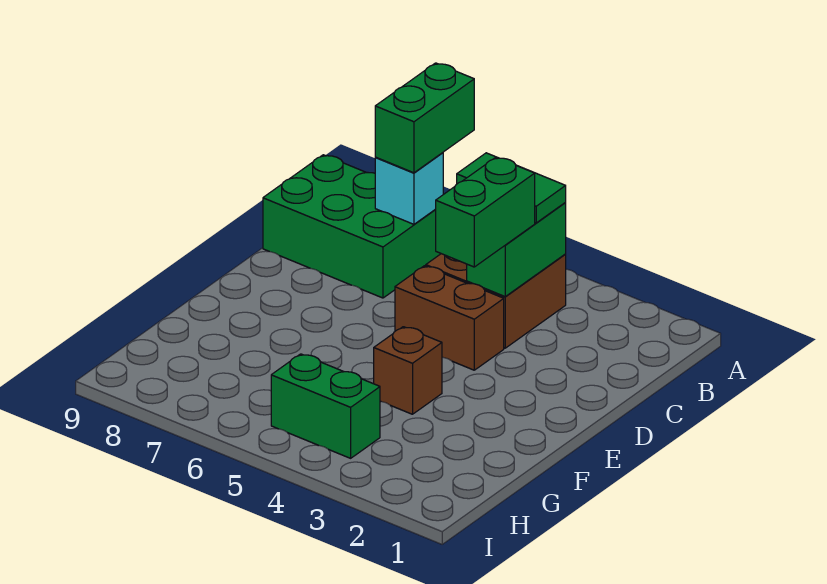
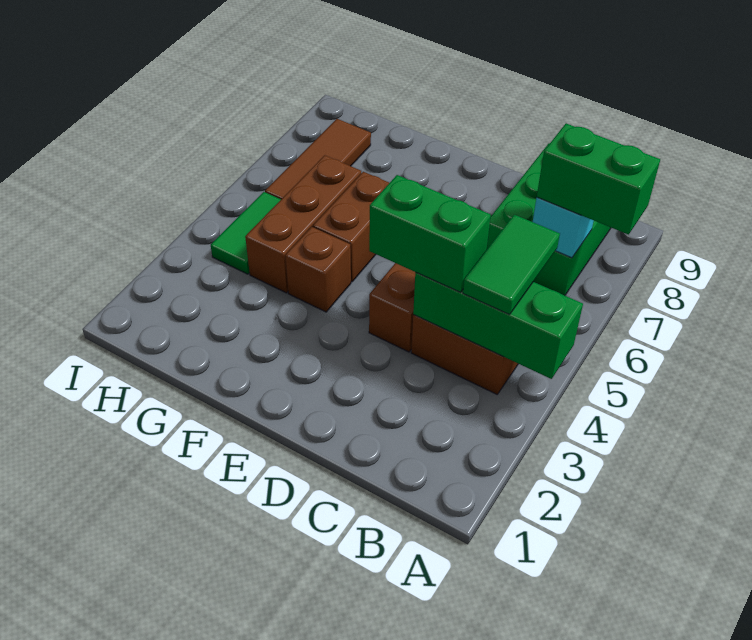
green brick B4:C4 level 2 -> green brick A4:C4 level 2
none -> brown brick F5:F6 level 1
none -> brown brick G4:G6 level 1
green brick H4:H5 level 1 -> green tile H4:H5 level 1
none -> brown tile H6:H8 level 1

